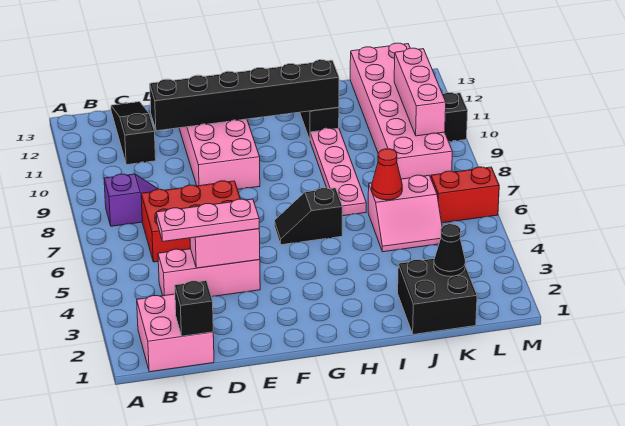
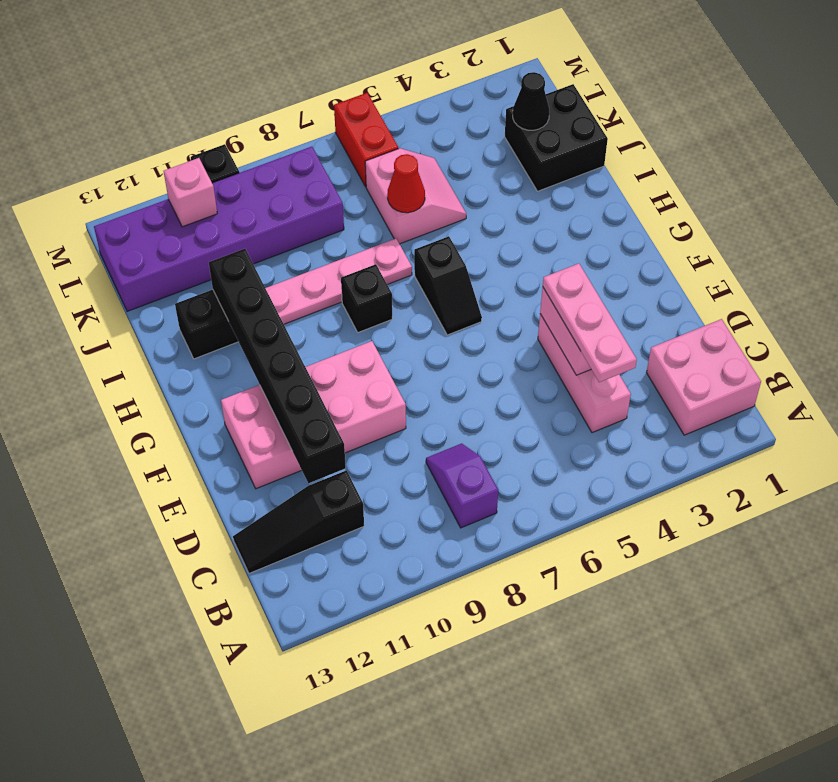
black brick C1 level 2 -> black brick H8 level 1
red brick C6:E7 level 1 -> none
pink brick K8:L13 level 1 -> purple brick K8:L13 level 1
pink brick L9:L11 level 2 -> pink brick L11 level 2

